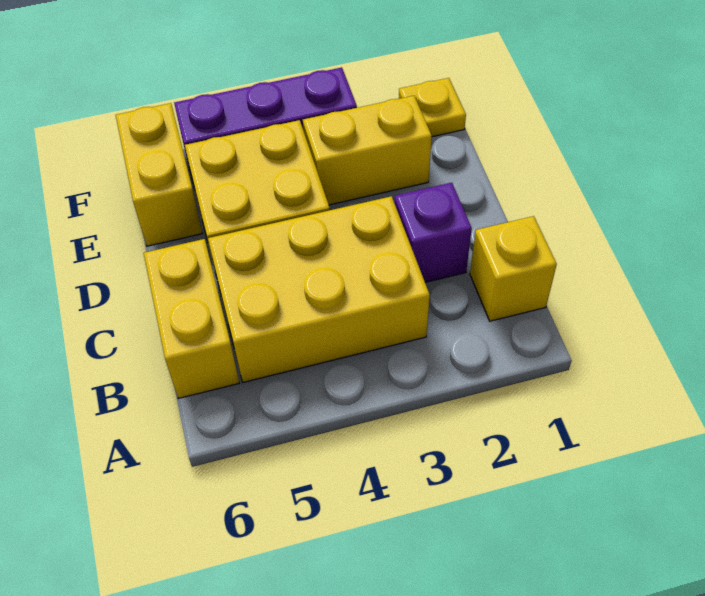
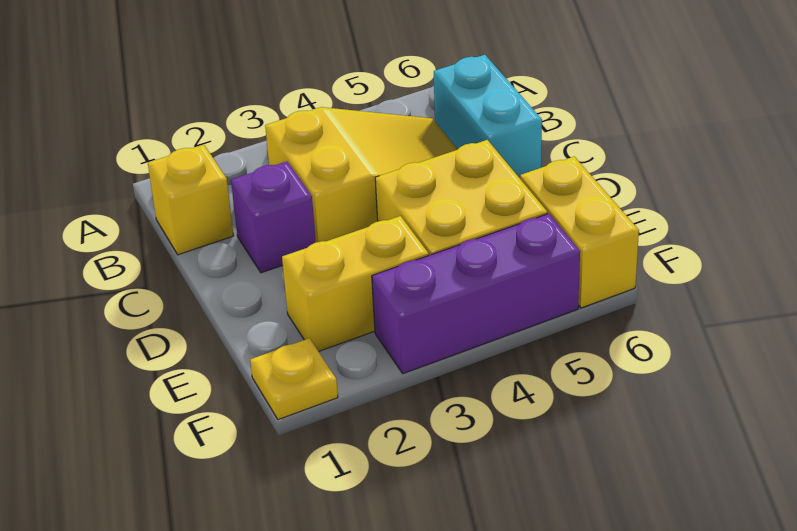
yellow brick B3:C5 level 1 -> yellow slope B3:C5 level 1 top 3
yellow brick B6:C6 level 1 -> cyan brick B6:C6 level 1

